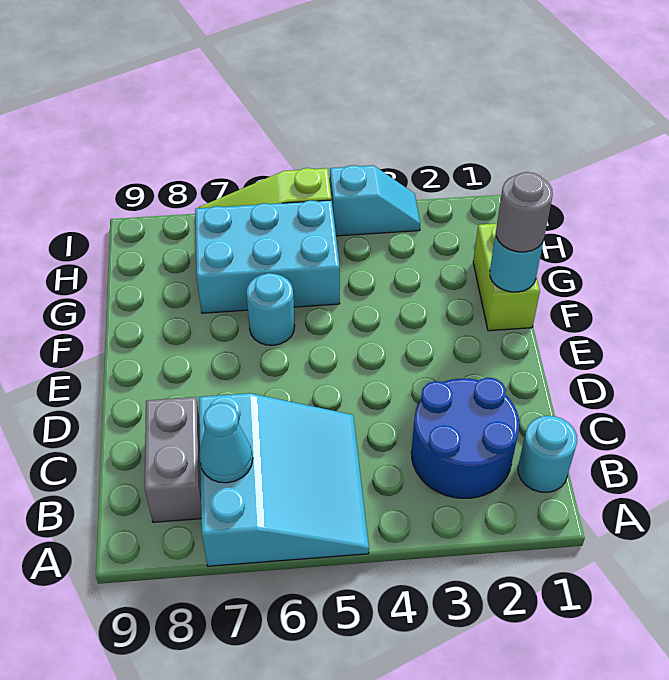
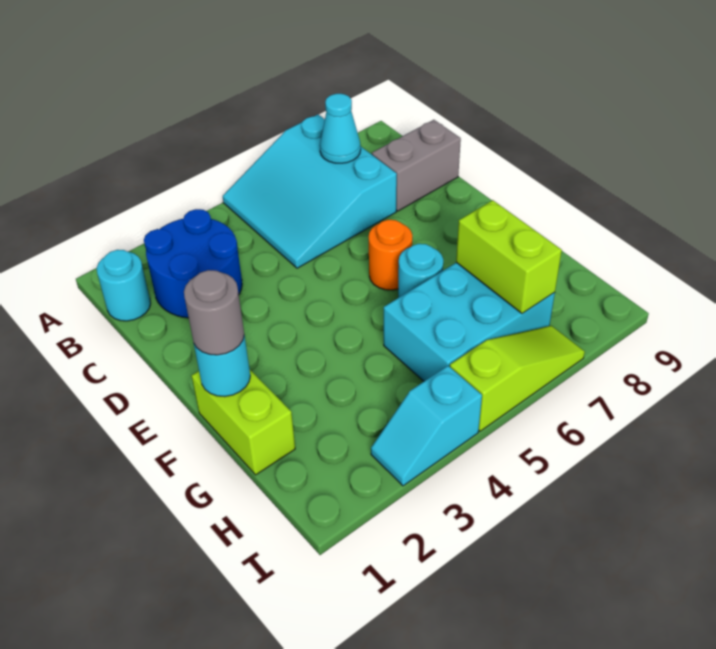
grey brick B8:C8 level 1 -> grey brick C8:C9 level 1
none -> orange round brick E6 level 1
none -> lime brick G7:H7 level 2

